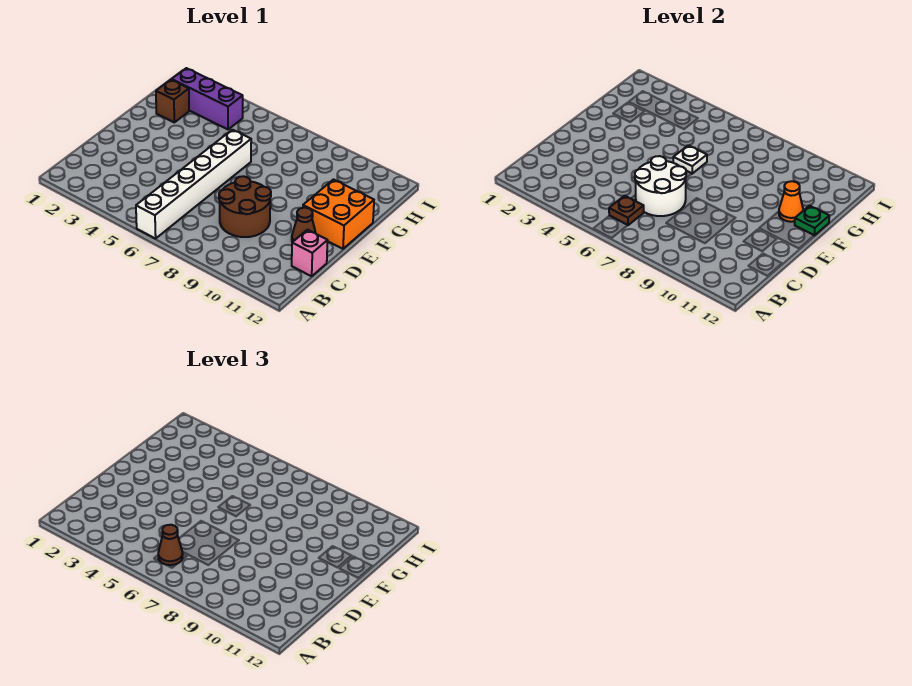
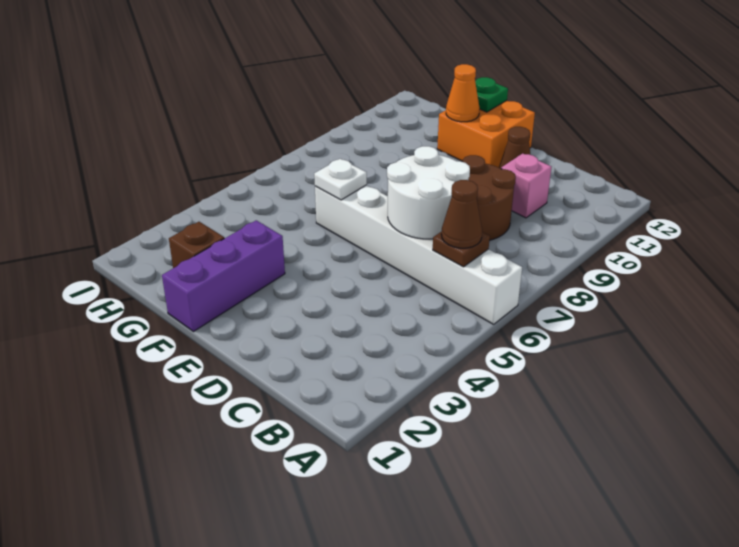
pink brick C12 level 1 -> pink brick C10 level 1
purple brick H2:H4 level 1 -> purple brick F1:F3 level 1

